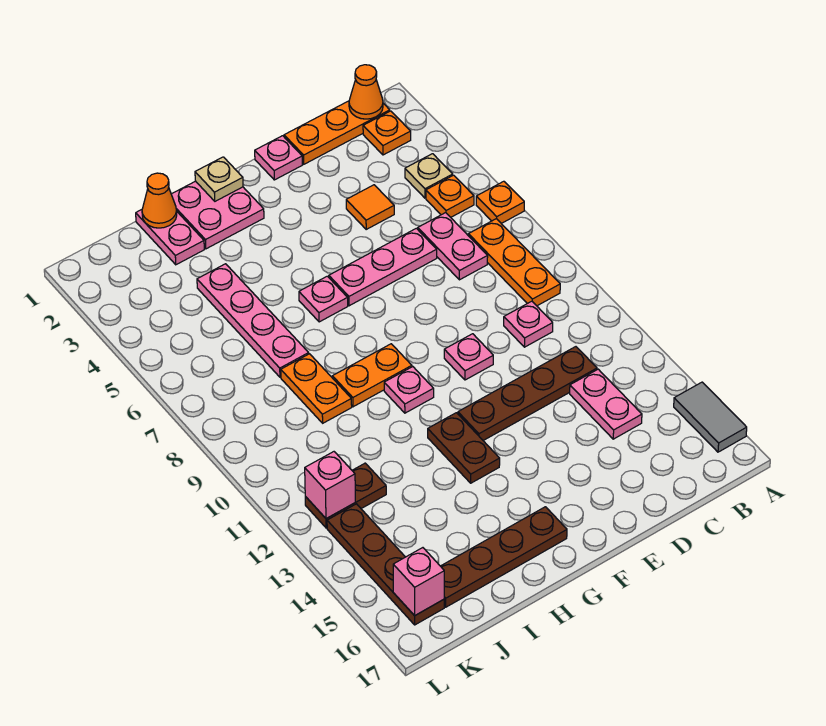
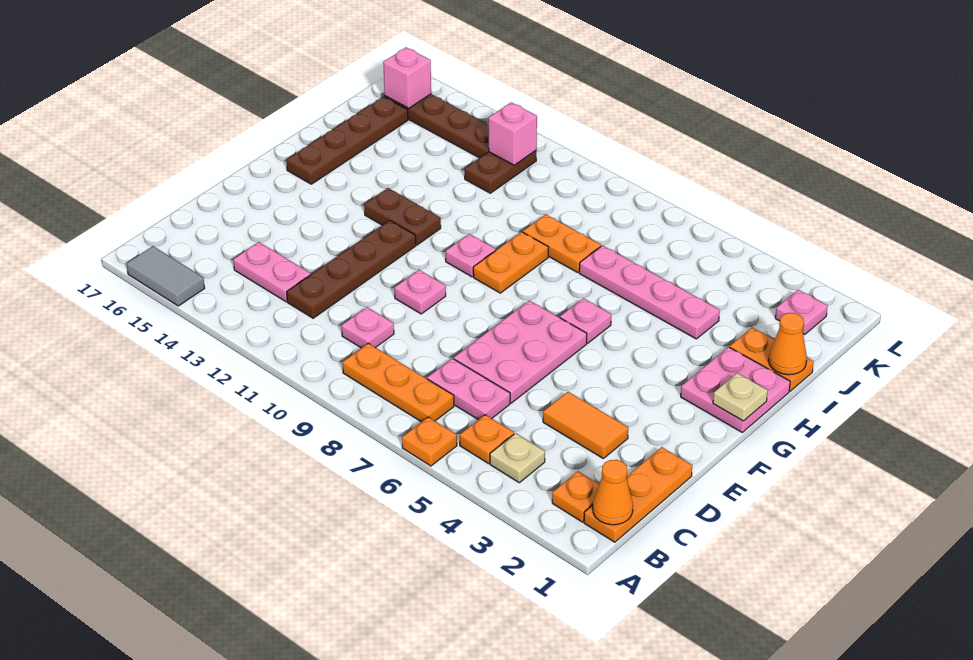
orange tile D4 level 1 -> orange tile D3:D4 level 1
pink plate D6:F6 level 1 -> pink plate D6:F7 level 1
pink plate E1 level 1 -> pink plate K2 level 1
pink plate I1:I2 level 1 -> orange plate I1:I2 level 1

